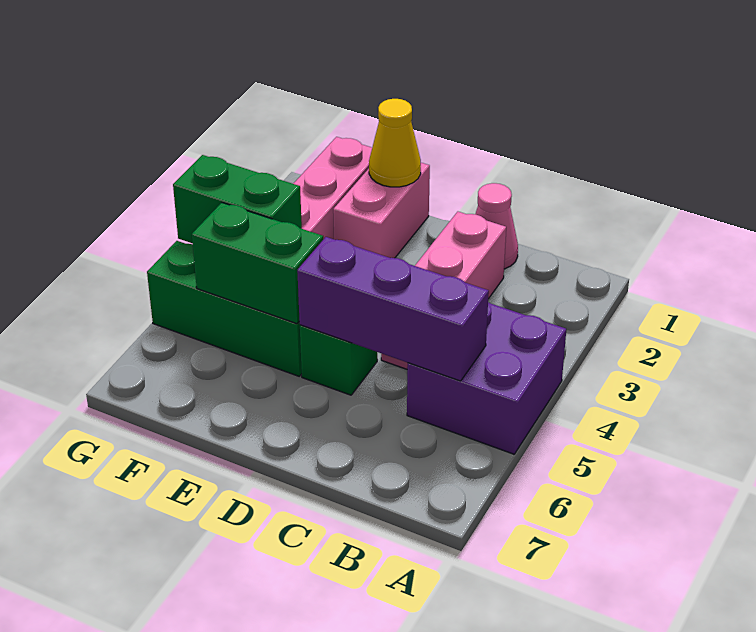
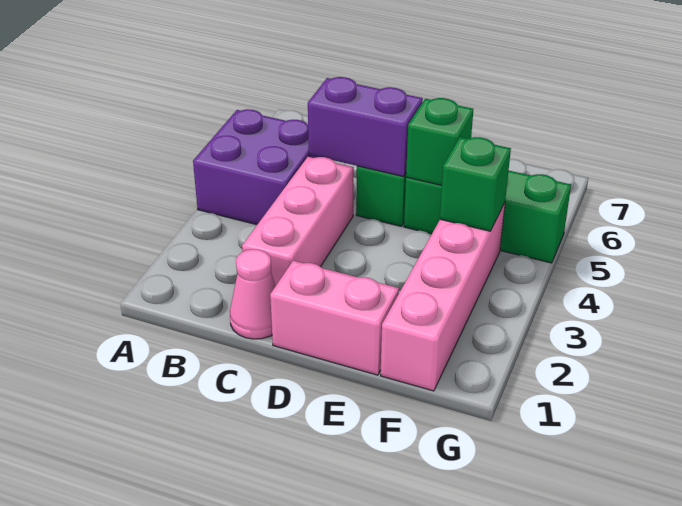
purple brick B5:D5 level 2 -> purple brick C5:D5 level 2
pink brick E1:E2 level 1 -> pink brick D1:E1 level 1
yellow cone E1 level 2 -> none
green brick E5:F5 level 2 -> green brick E5 level 2
green brick F4:G4 level 2 -> green brick F4 level 2

